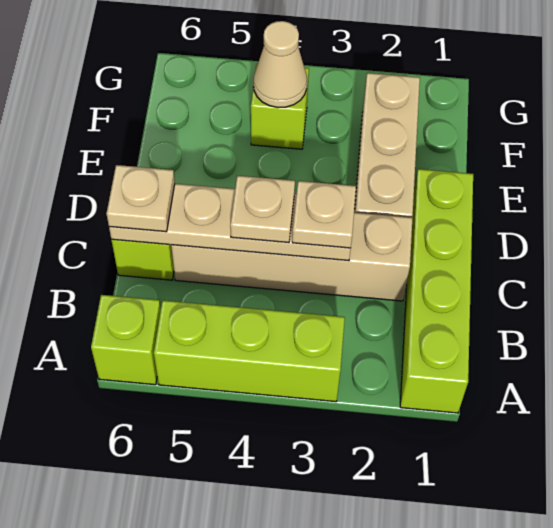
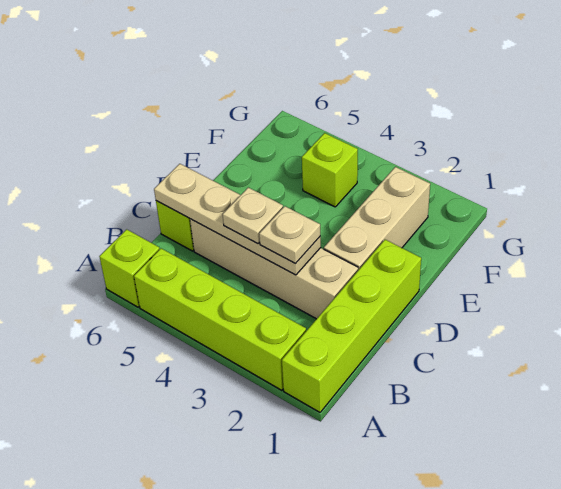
lime brick A3:A5 level 1 -> lime brick A2:A5 level 1
tan plate C6 level 3 -> none
tan cone F4 level 2 -> none

